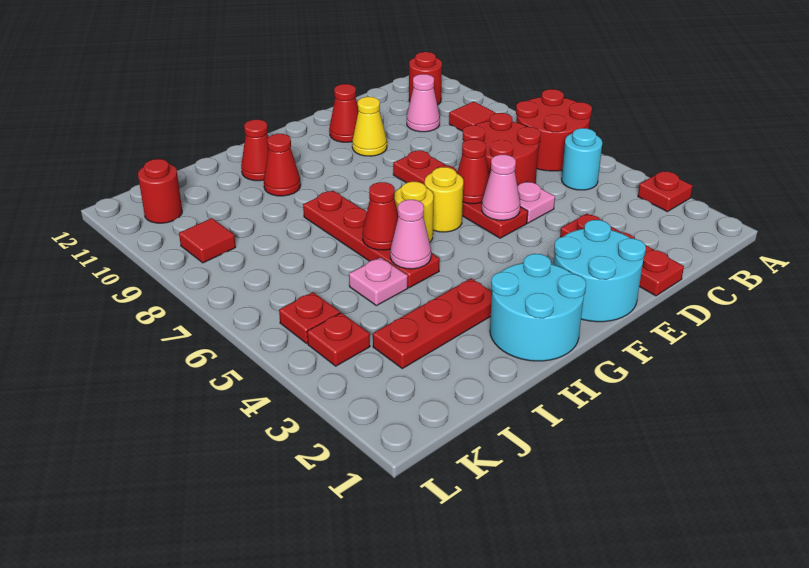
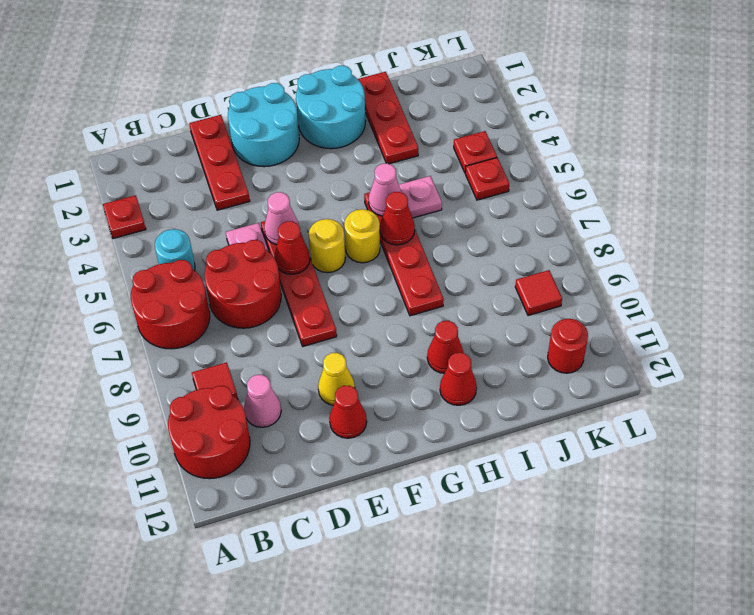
red round brick B11 level 1 -> red round brick A10:B11 level 1
red plate H3:J3 level 1 -> red plate I1:I3 level 1

